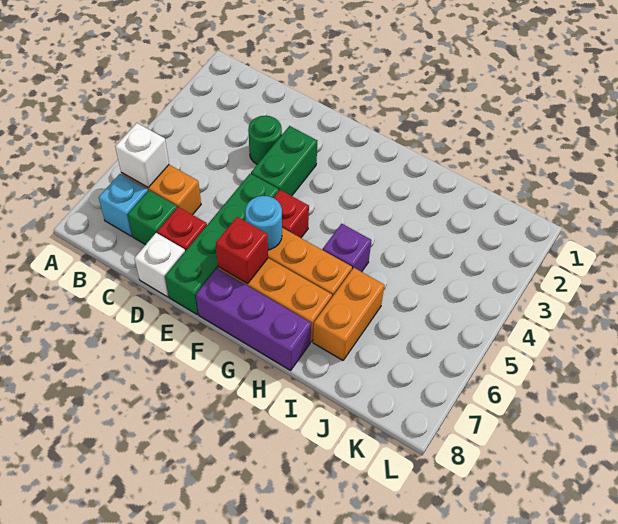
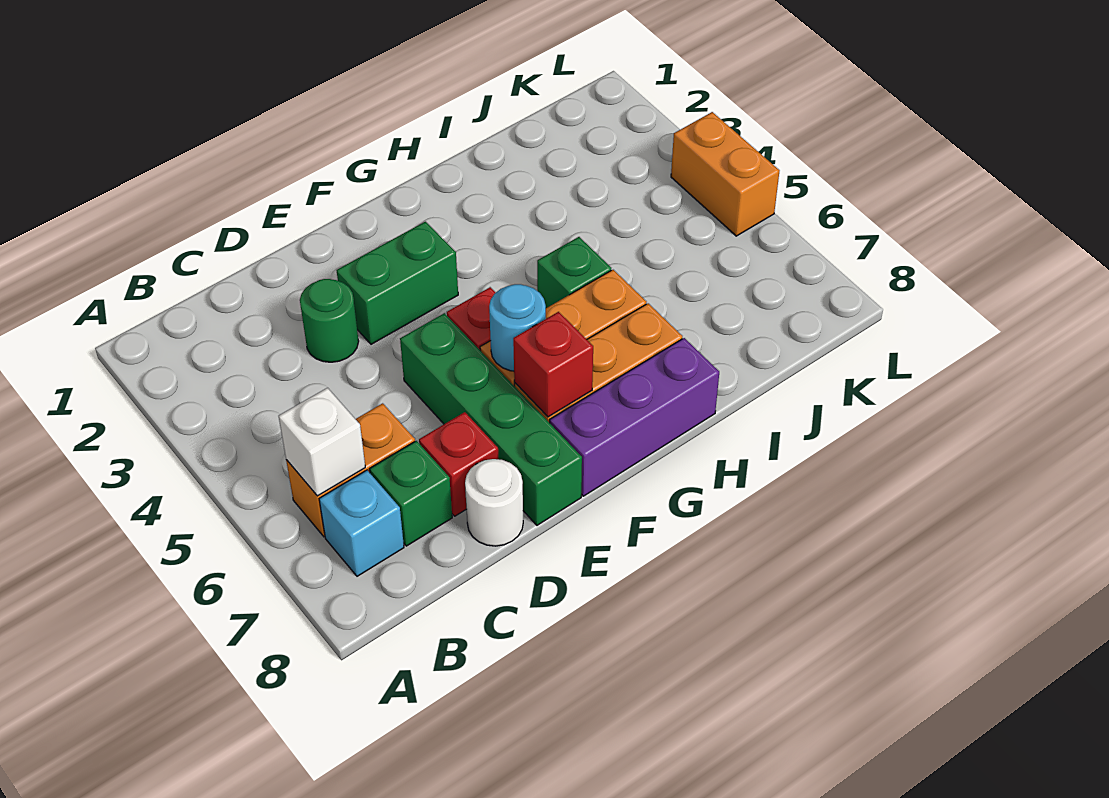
white brick D8 level 1 -> white round brick D8 level 1
green brick E3:E4 level 1 -> green brick E3:F3 level 1
purple brick H5 level 1 -> green brick H5 level 1
orange brick I6:I7 level 1 -> orange brick L4:L5 level 1

